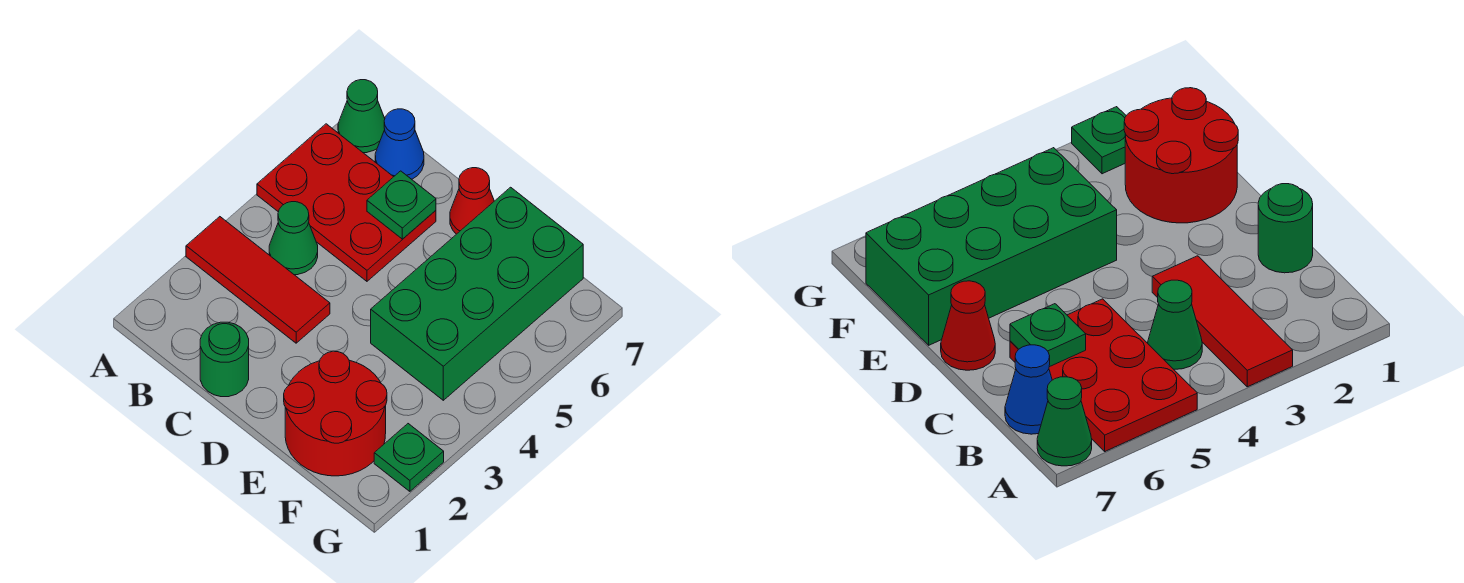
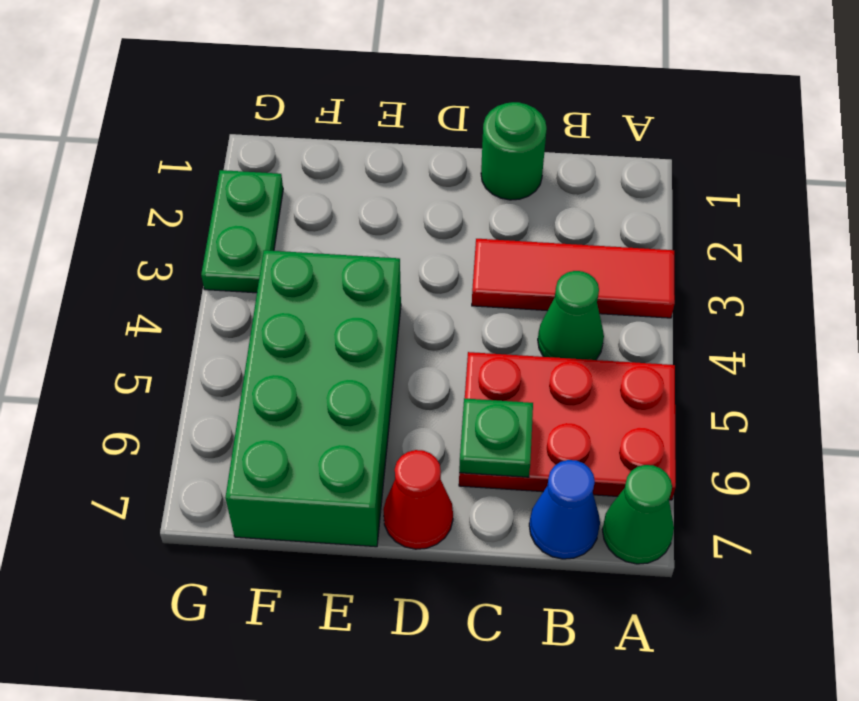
red round brick E1:F2 level 1 -> none
green plate G2 level 1 -> green plate G2:G3 level 1

